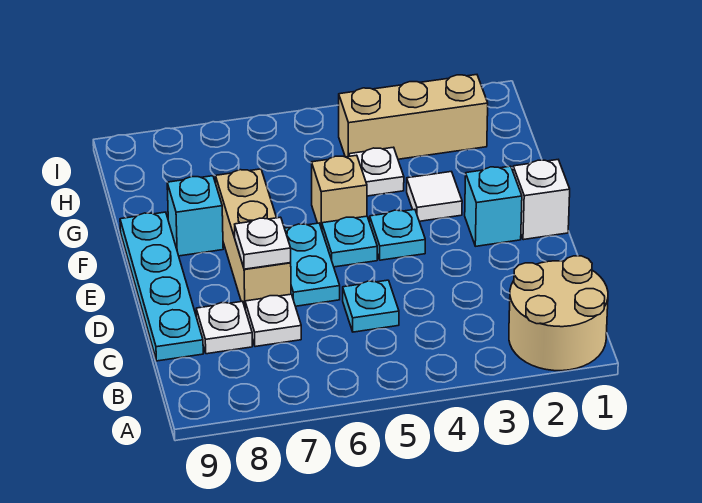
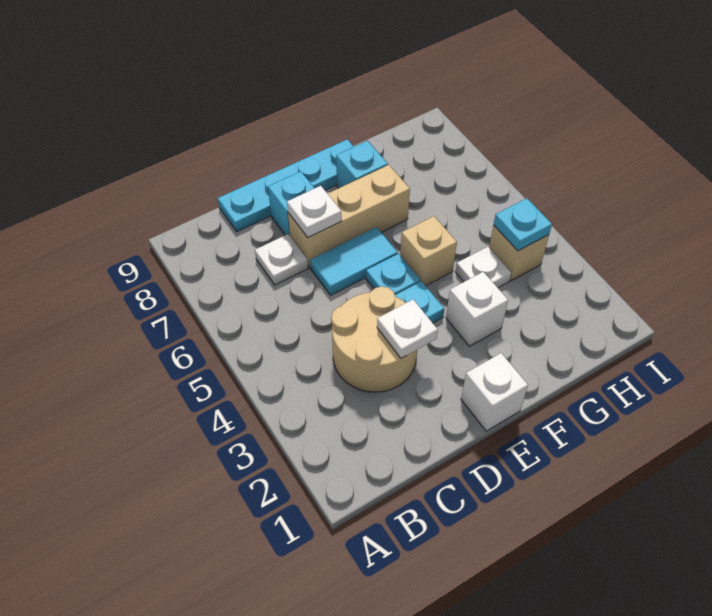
tan round brick A1:B2 level 1 -> tan round brick C3:D4 level 1
cyan plate C5 level 1 -> cyan plate H4 level 2
white plate C8 level 1 -> white plate D3 level 2
cyan plate D6:E6 level 1 -> cyan tile D6:E6 level 1
cyan brick E2 level 1 -> cyan brick D8 level 1
white tile F3 level 1 -> white brick F3 level 1
tan brick H2:H4 level 1 -> tan brick H4 level 1

